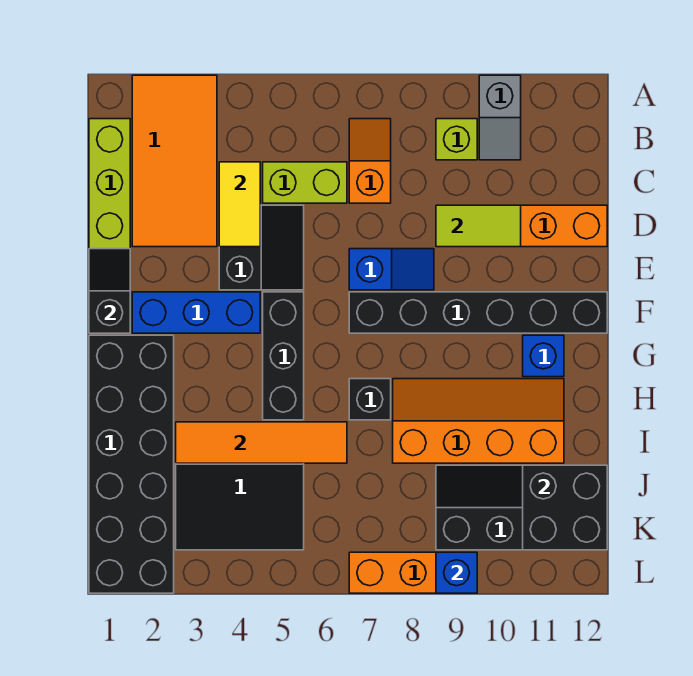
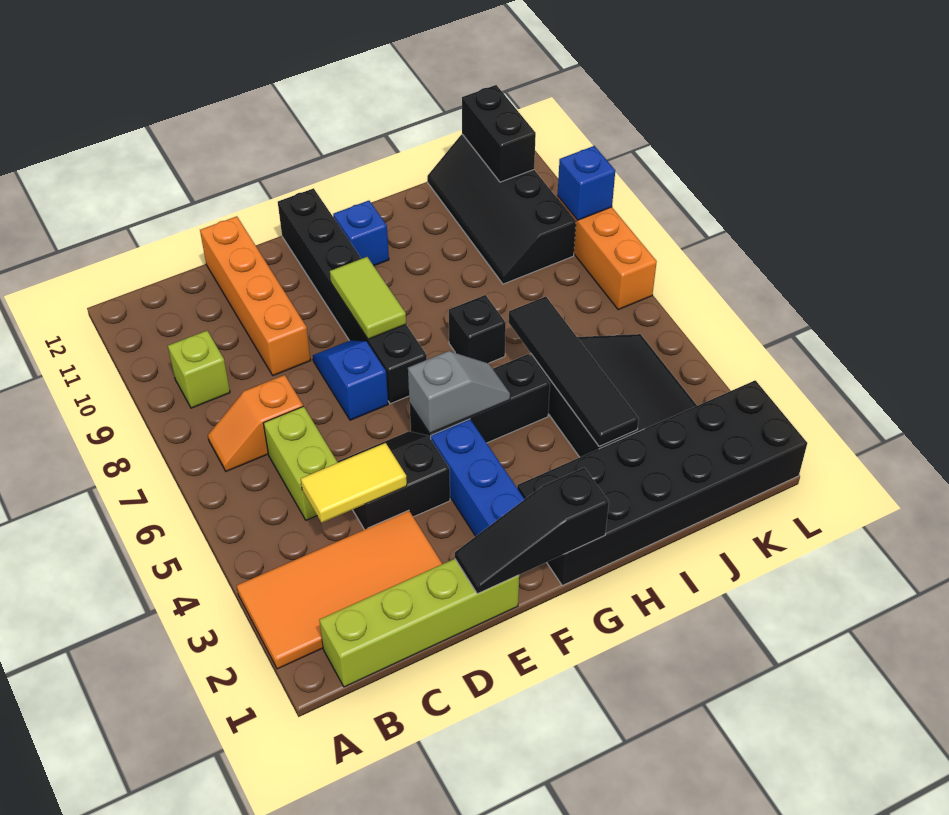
grey slope A10:B10 level 1 top A -> grey slope F5:G5 level 2 top F
lime tile D9:D10 level 2 -> lime tile F8:F9 level 2
black slope E1:F1 level 2 top F -> black slope E1:G1 level 2 top G
orange slope H8:I11 level 1 top I -> none
orange tile I3:I6 level 2 -> black tile I3:I6 level 2
black brick J11:K12 level 2 -> black brick K11:K12 level 2

